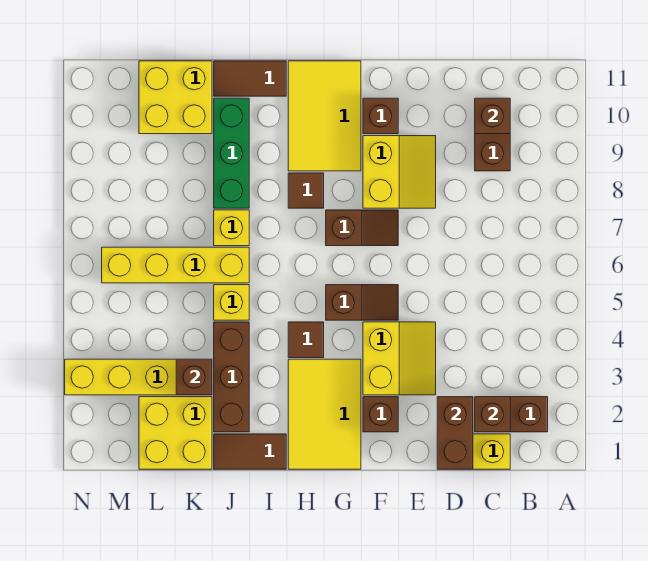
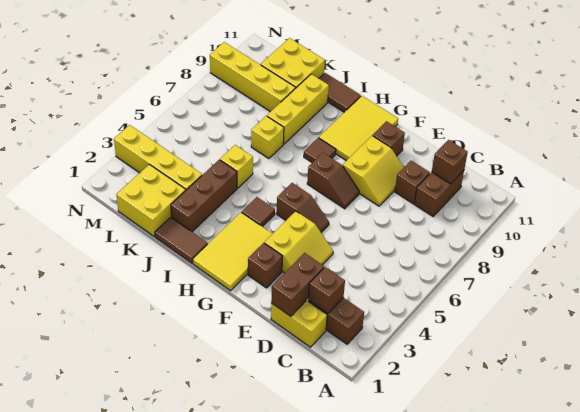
yellow brick J6:M6 level 1 -> yellow brick K9:N9 level 1
green brick J8:J10 level 1 -> yellow brick J8:J10 level 1
brown brick K3 level 2 -> brown brick D9 level 1

